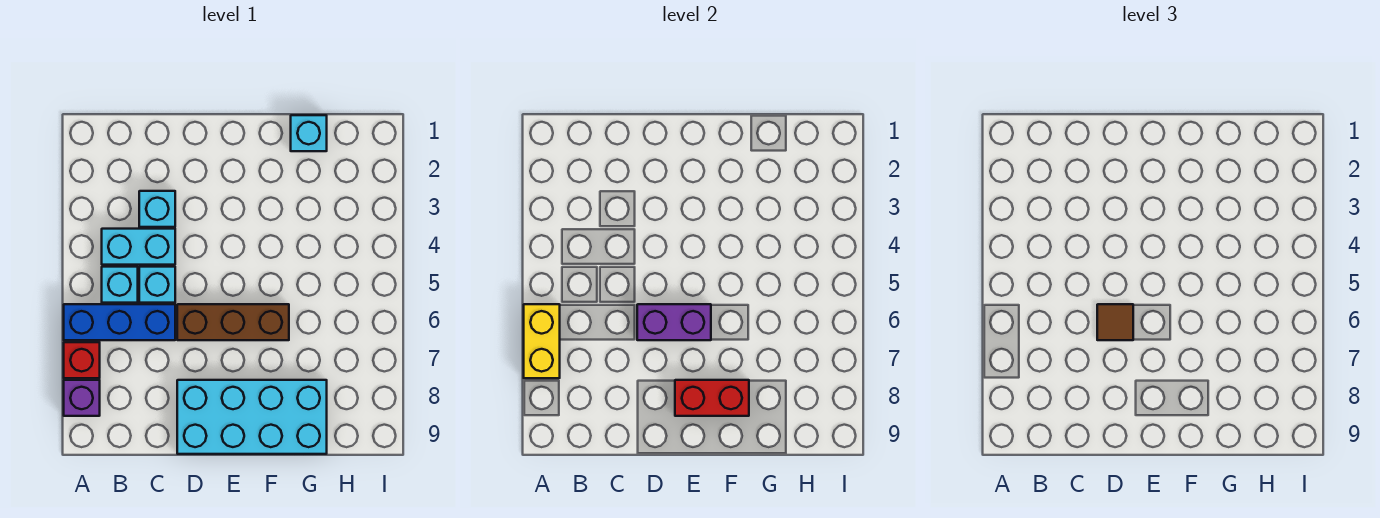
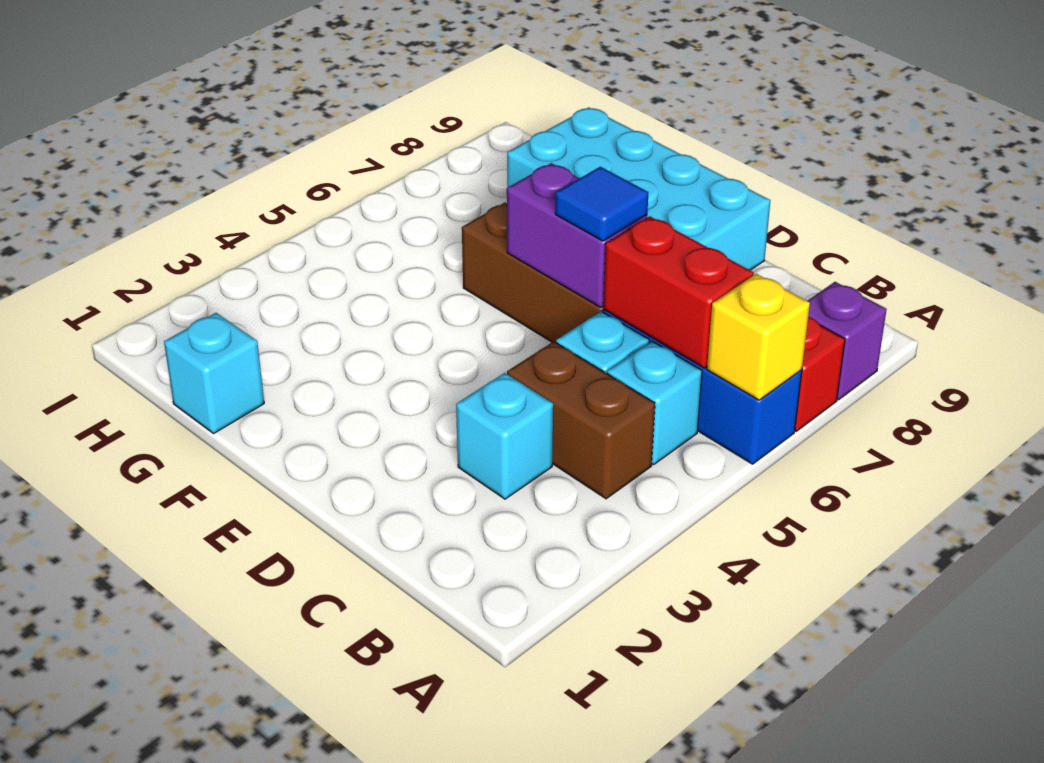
yellow brick A6:A7 level 2 -> yellow brick A6 level 2
cyan brick B4:C4 level 1 -> brown brick B4:C4 level 1
brown tile D6 level 3 -> blue tile D6 level 3
red brick E8:F8 level 2 -> red brick B6:C6 level 2

